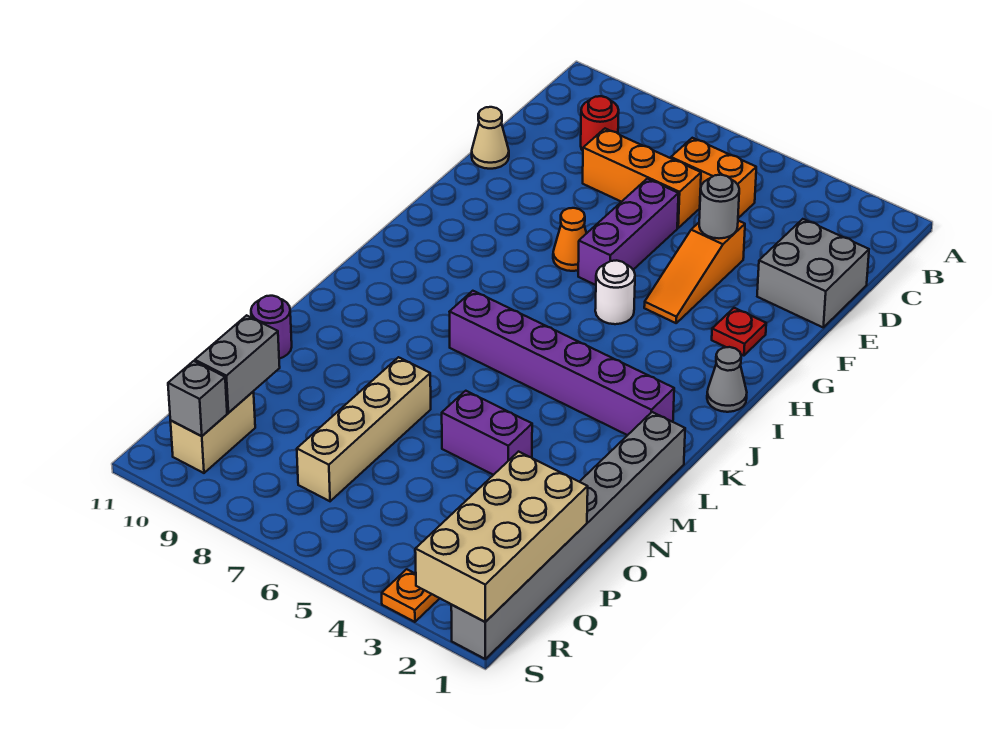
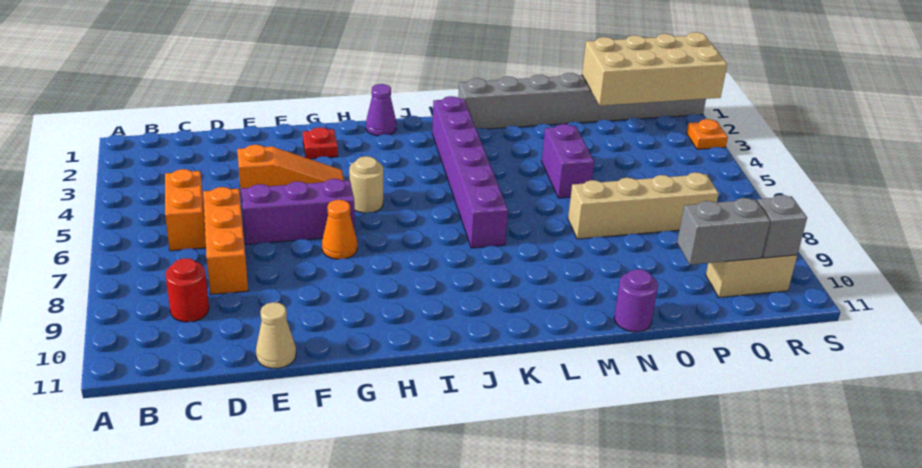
grey brick D1:E2 level 1 -> none
grey round brick E4 level 2 -> none
white round brick H5 level 1 -> tan round brick H5 level 1
grey cone I1 level 1 -> purple cone I1 level 1

